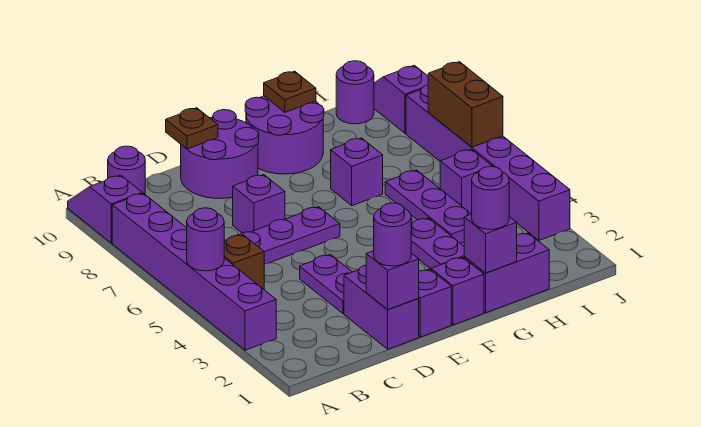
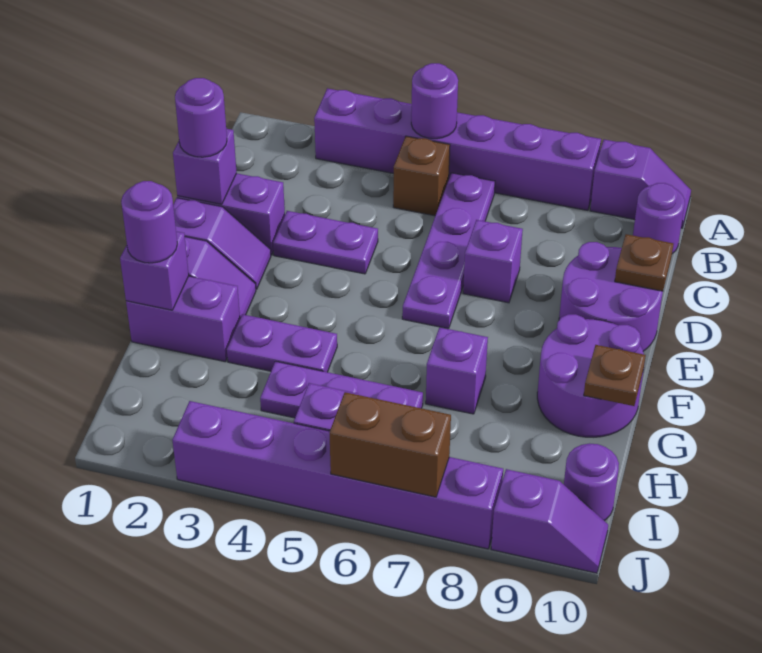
purple brick G1:H1 level 1 -> purple brick G1:G2 level 1

